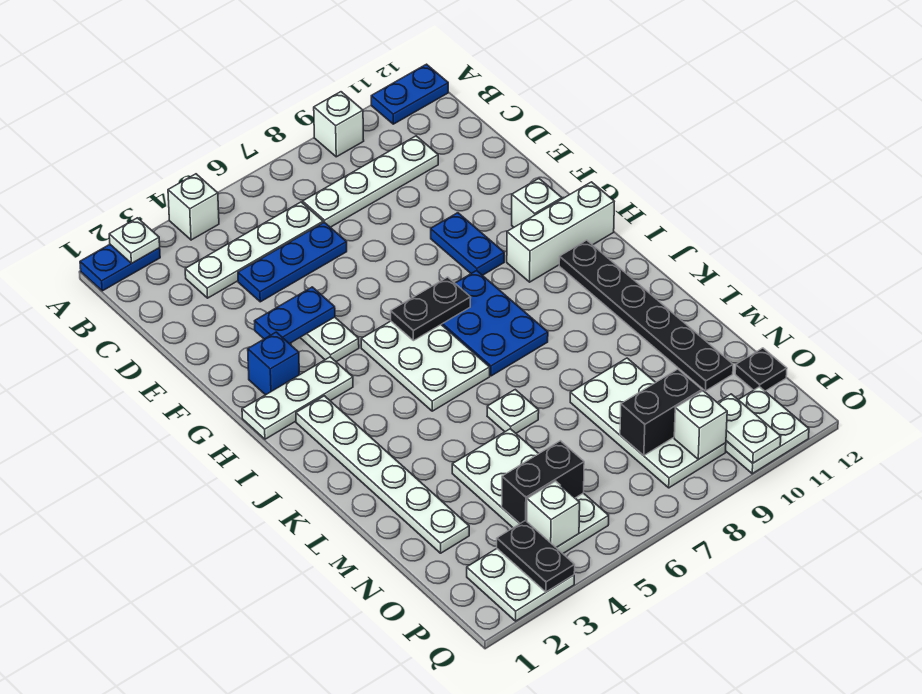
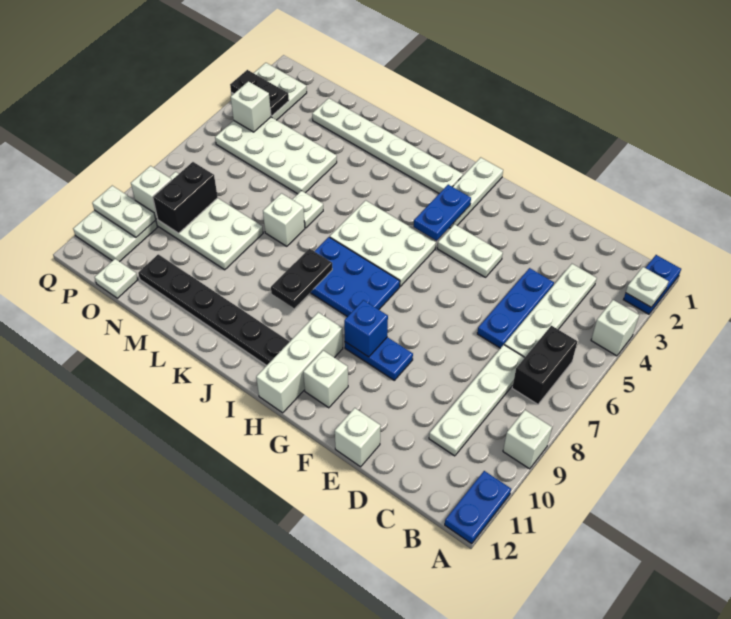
none -> white brick E12 level 1
blue plate F3:F4 level 2 -> blue plate H3:H4 level 2
blue brick G2 level 1 -> blue brick G9 level 2
black plate H6:H7 level 2 -> black plate J8:J9 level 2
none -> white brick L7 level 1
black brick O4:O5 level 2 -> black brick B6:B7 level 1
black plate O12 level 1 -> white plate O12 level 1

